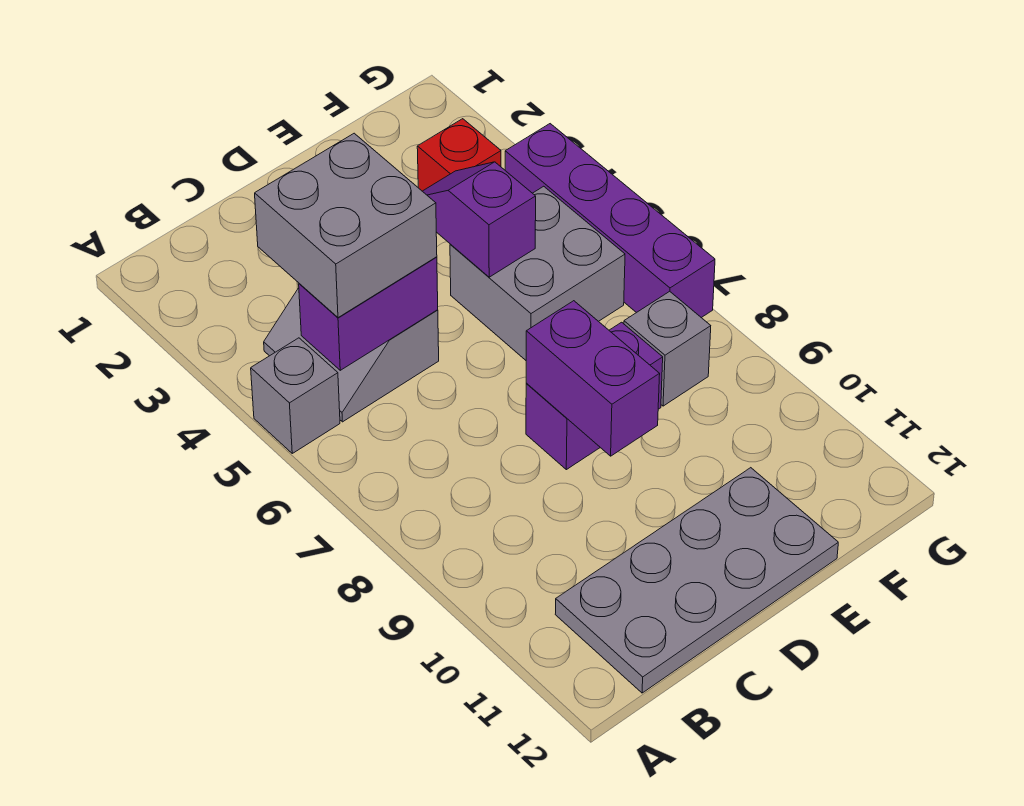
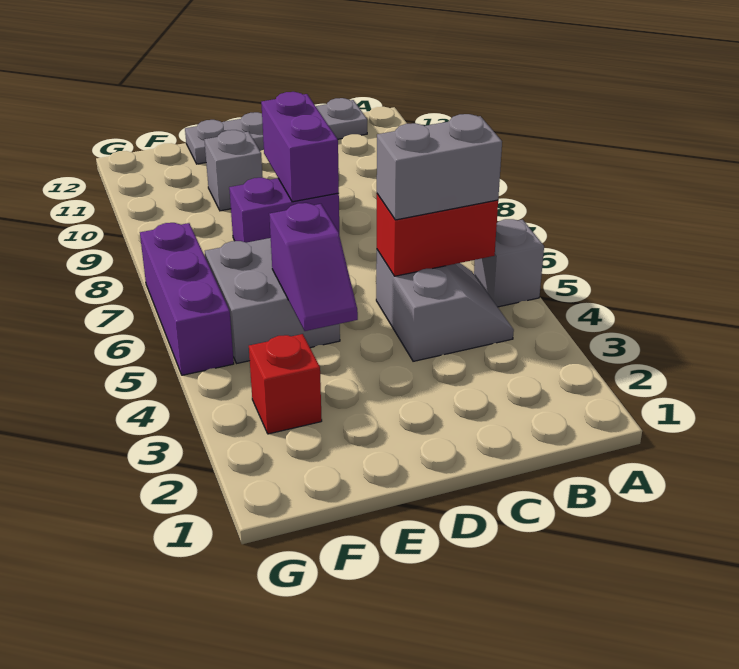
grey brick B4:C5 level 3 -> grey brick B5:C5 level 3
purple brick B5:C5 level 2 -> red brick B5:C5 level 2
grey plate B11:E12 level 1 -> grey plate B12:E12 level 1
grey brick F8 level 1 -> grey brick E10 level 1
purple brick G4:G7 level 1 -> purple brick G5:G7 level 1

